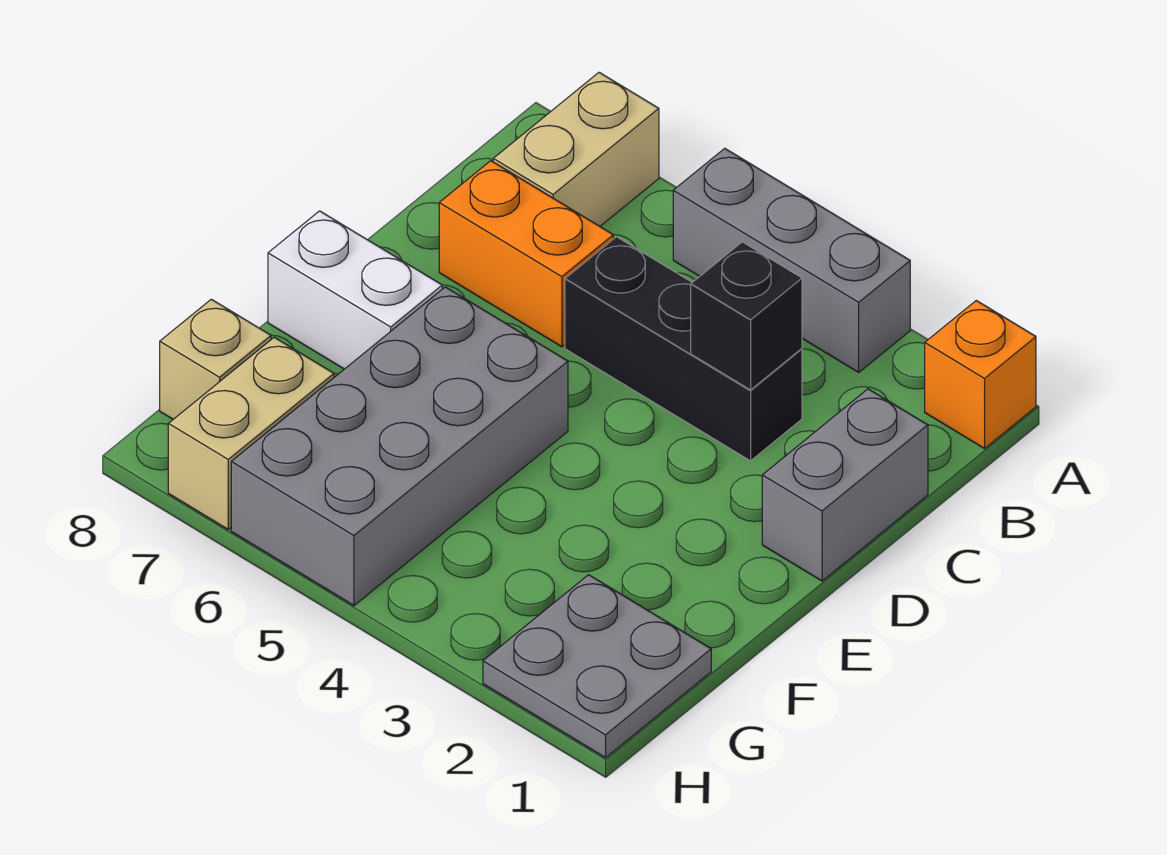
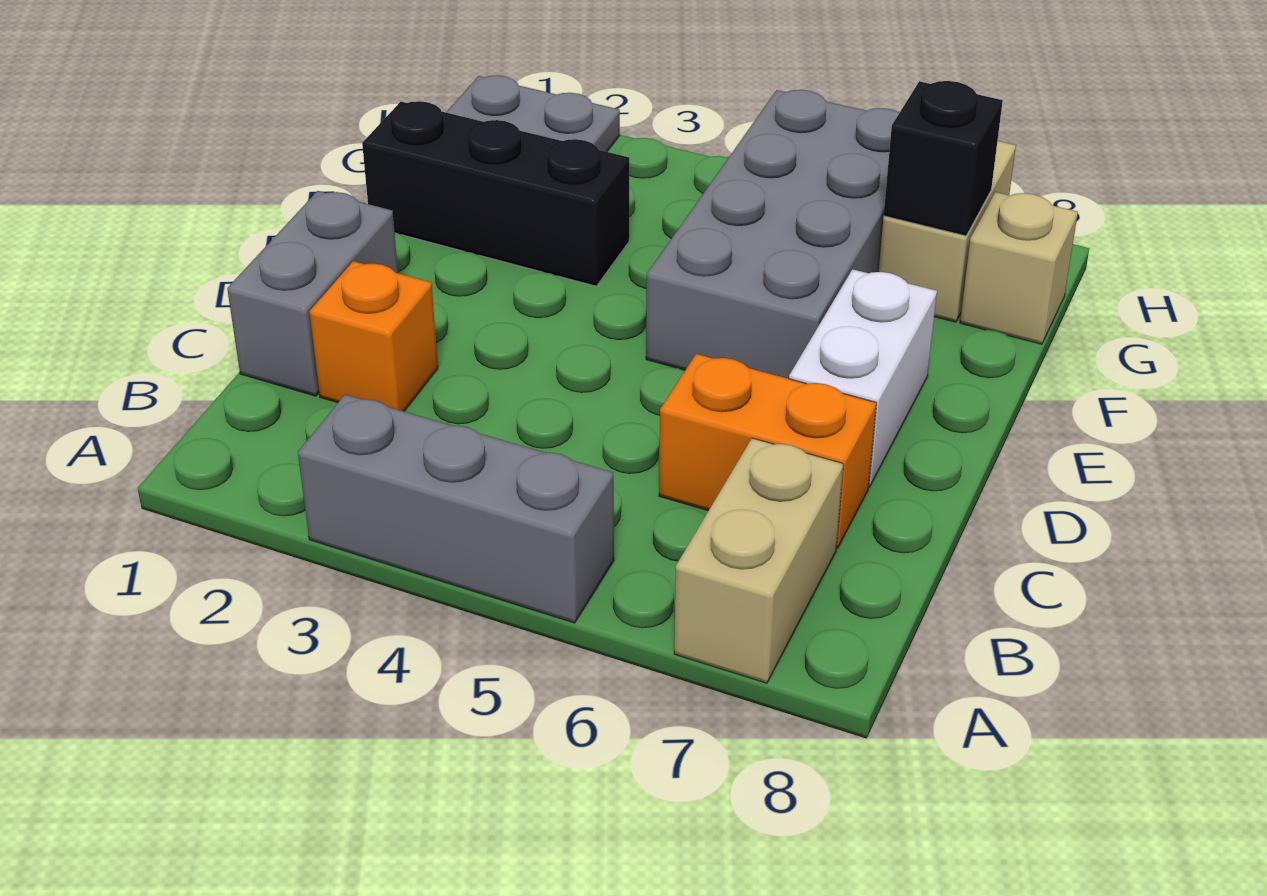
orange brick A1 level 1 -> orange brick C2 level 1
black brick C3:C5 level 1 -> black brick F1:F3 level 1
black brick C3 level 2 -> black brick G7 level 2
white brick E7:E8 level 1 -> white brick D7:E7 level 1

